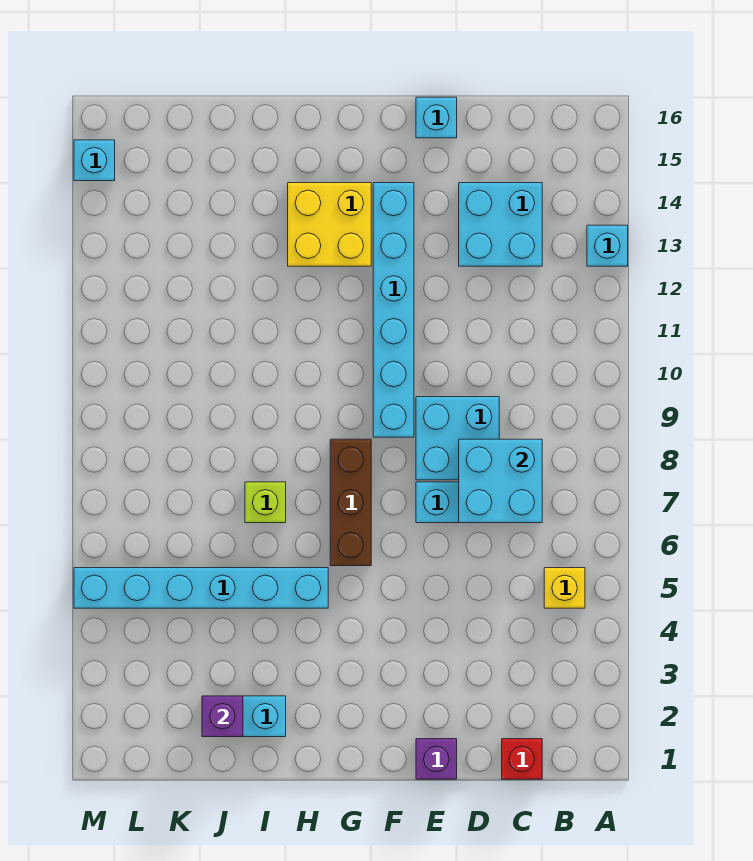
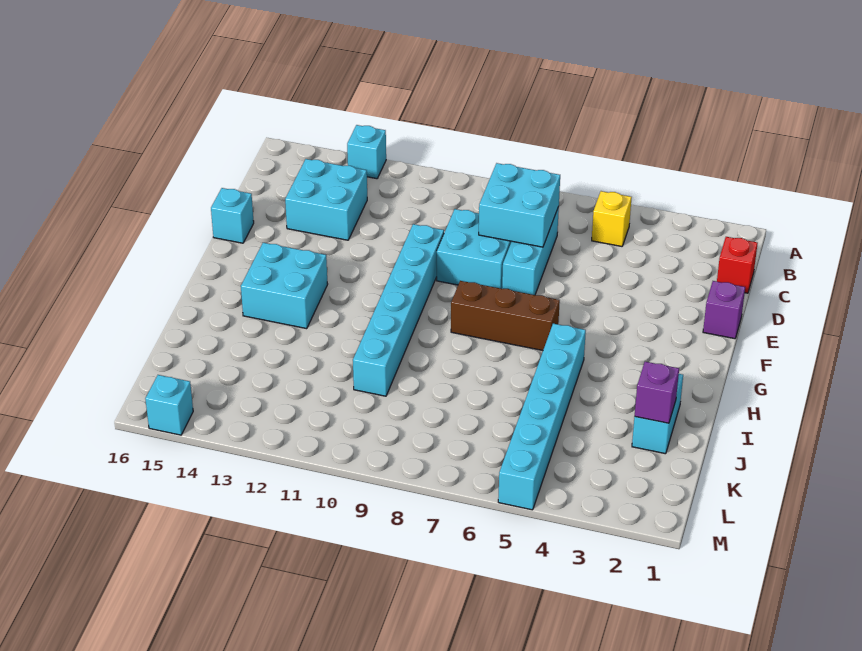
cyan brick F9:F14 level 1 -> cyan brick E10:J10 level 1
yellow brick G13:H14 level 1 -> cyan brick G13:H14 level 1
lime brick I7 level 1 -> none

